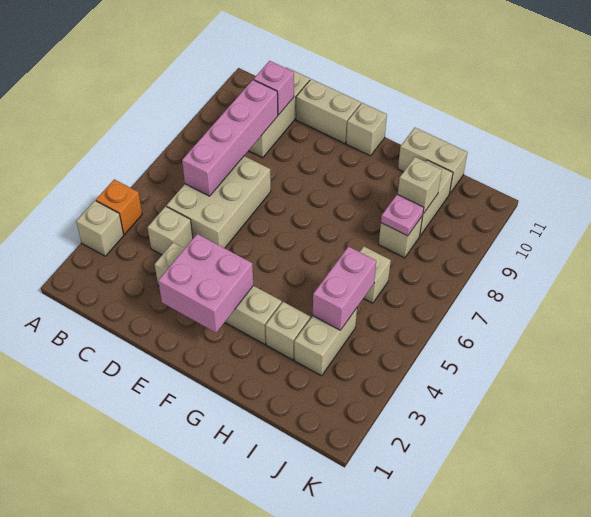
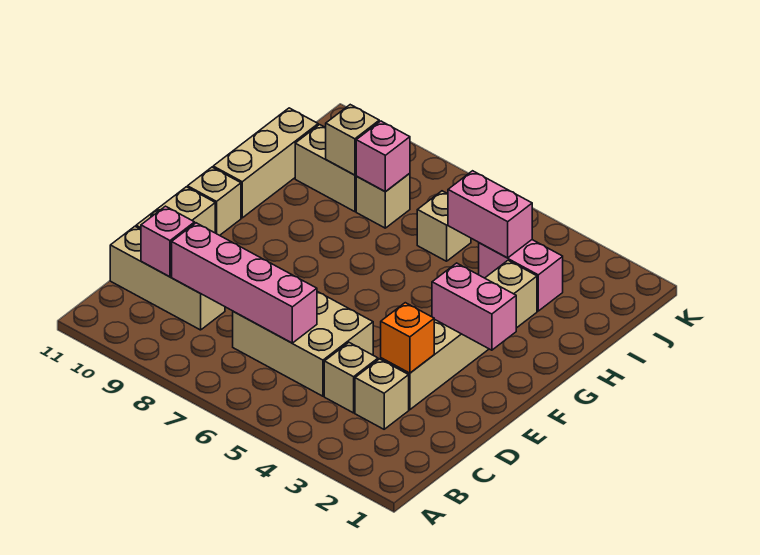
tan brick A3 level 1 -> tan brick C3 level 1
orange brick A4 level 1 -> orange brick D3 level 2
pink brick E2:F3 level 2 -> pink brick F2:F3 level 2
tan brick H11:I11 level 1 -> tan brick G11:I11 level 1
tan brick I3:I4 level 1 -> pink brick I3:I4 level 1
pink plate I8 level 2 -> pink brick I8 level 2

